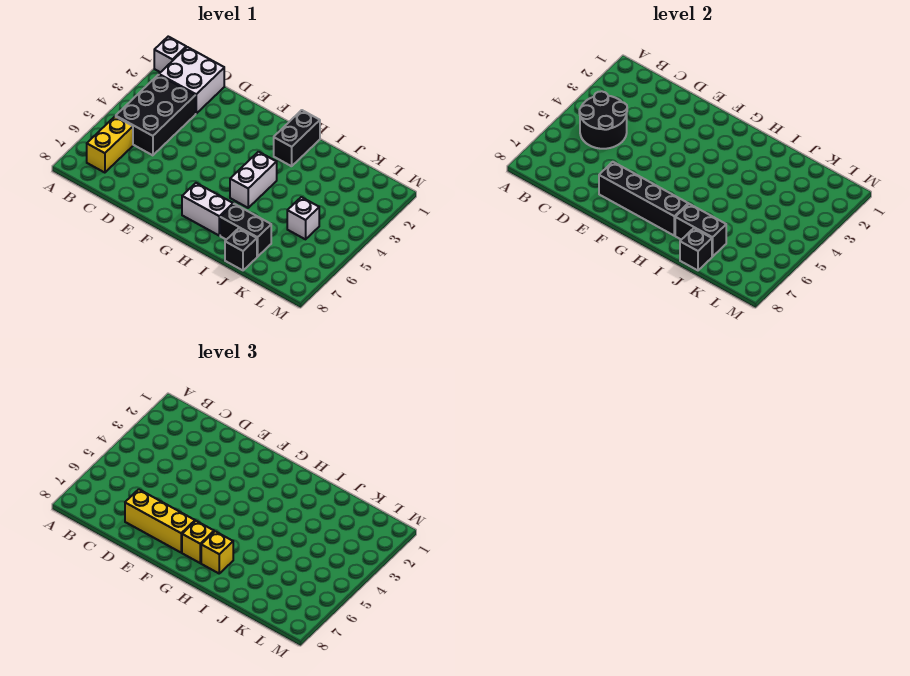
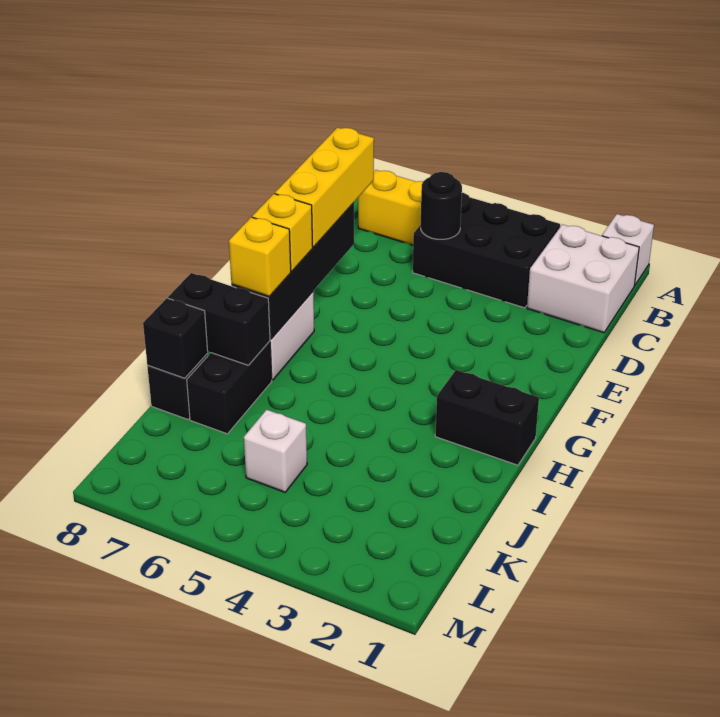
black round brick B4:C5 level 2 -> black round brick C5 level 2
white brick H4:H5 level 1 -> none
black brick I7:J7 level 2 -> black brick I7:I8 level 2

